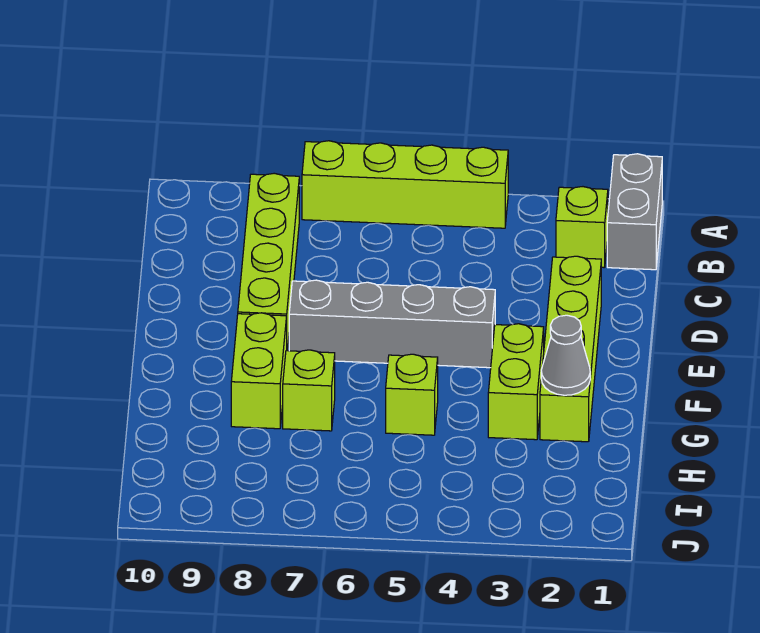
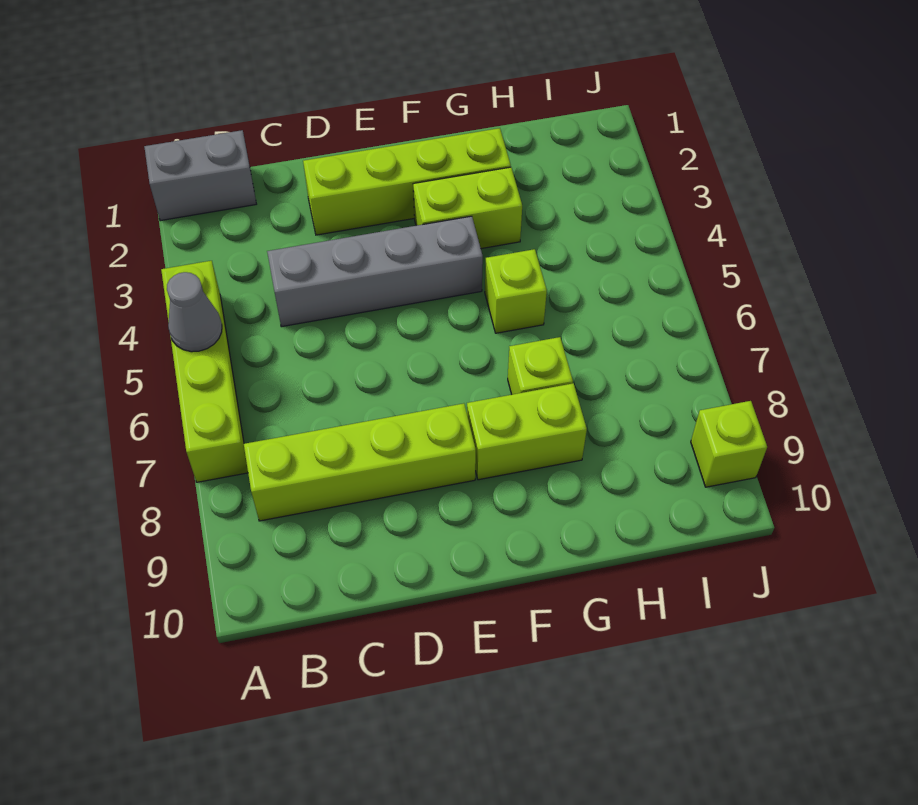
lime brick B2 level 1 -> lime brick J9 level 1
grey brick E4:E7 level 1 -> grey brick C4:F4 level 1
grey cone G2 level 2 -> grey cone A5 level 2

